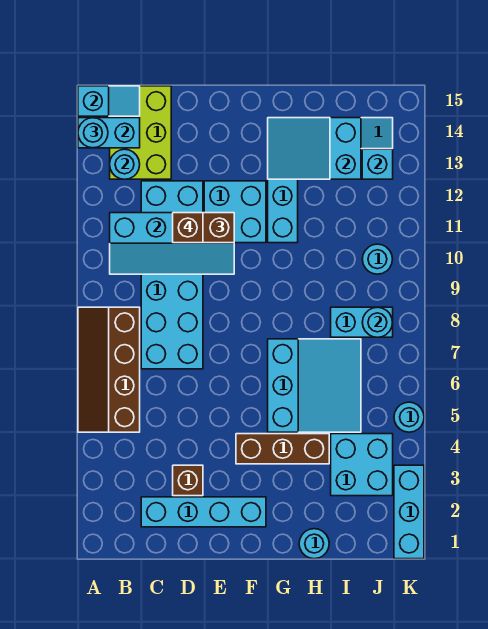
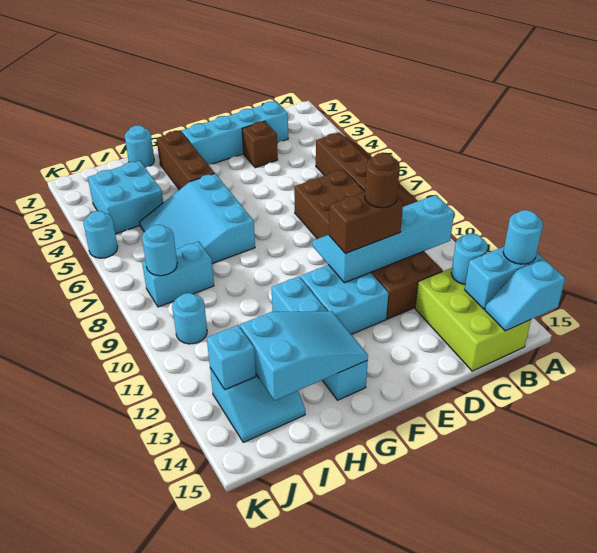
cyan brick C7:D12 level 1 -> brown brick C7:D12 level 1
brown brick D11 level 4 -> brown round brick D11 level 4
brown brick F4:H4 level 1 -> brown brick G2:G4 level 1
cyan brick K1:K3 level 1 -> none

